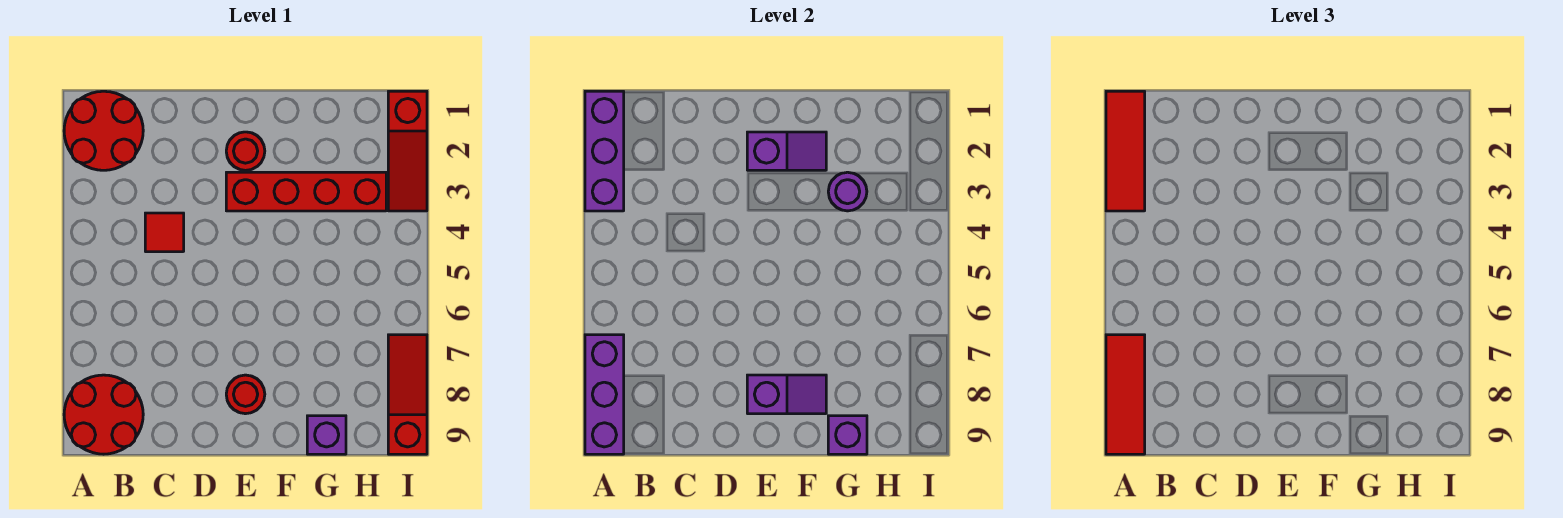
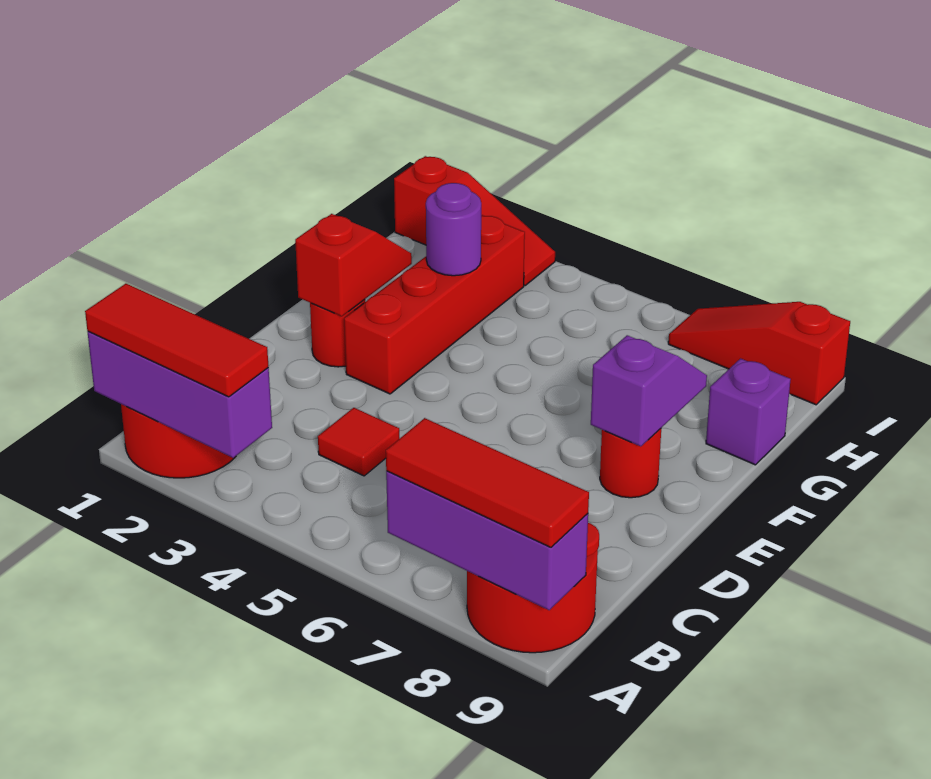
purple slope E2:F2 level 2 top E -> red slope E2:F2 level 2 top E
purple brick G9 level 2 -> none

